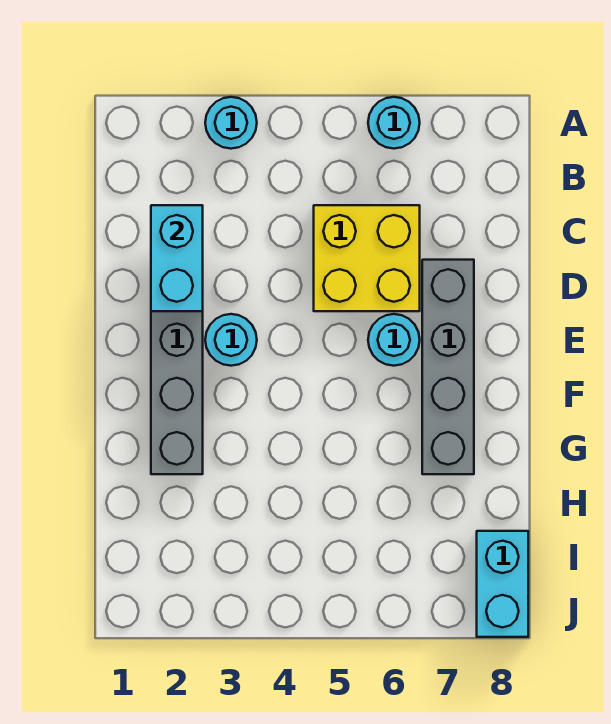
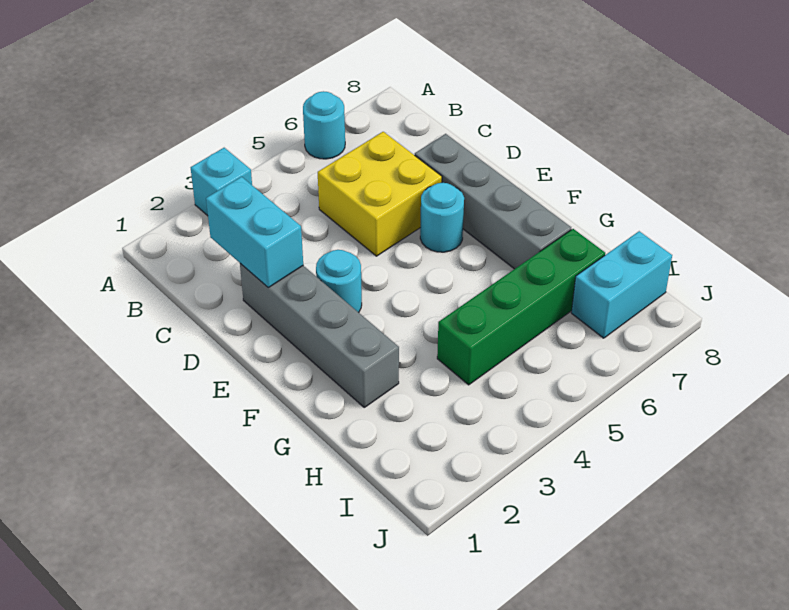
cyan round brick A3 level 1 -> cyan brick A3 level 1
none -> green brick H4:H7 level 1
cyan brick I8:J8 level 1 -> cyan brick I7:I8 level 1

